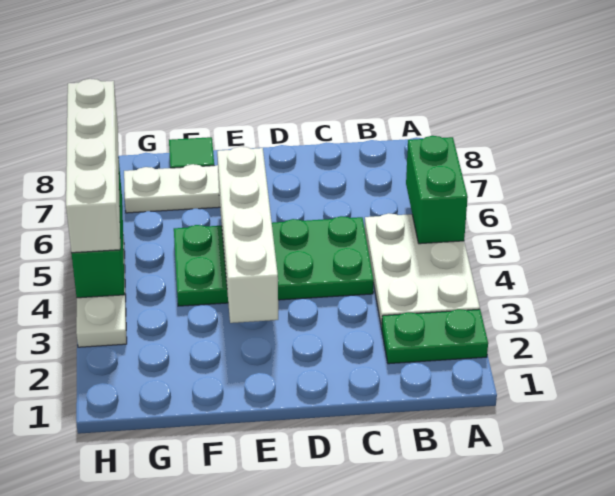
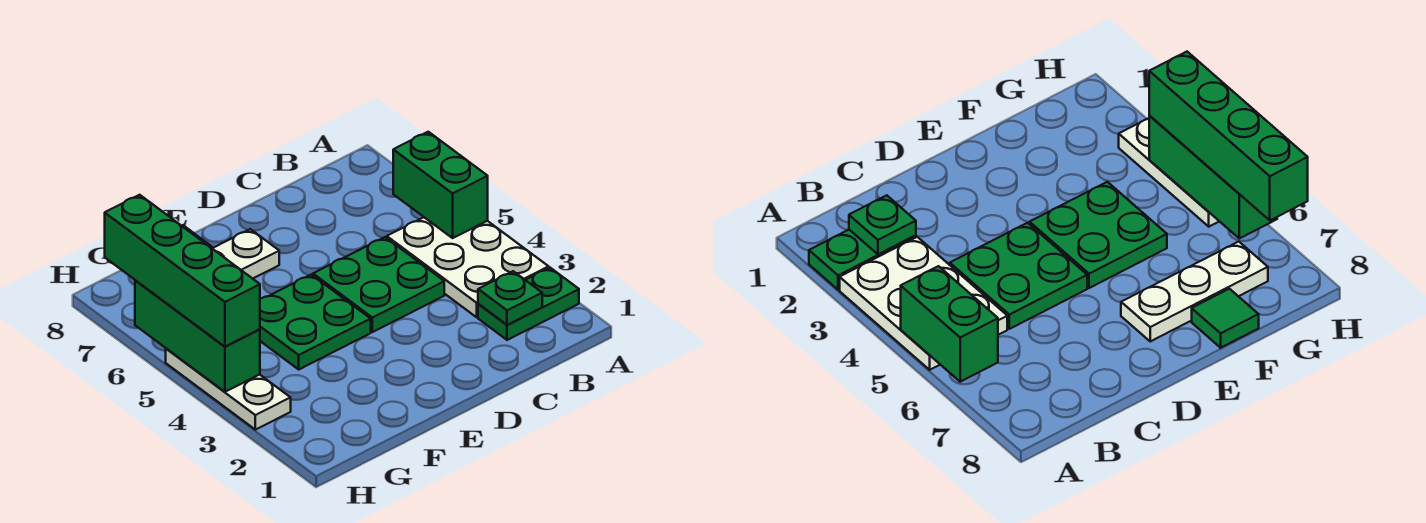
none -> green plate B2 level 2
white brick E3:E6 level 2 -> none
white brick H4:H7 level 3 -> green brick H4:H7 level 3

